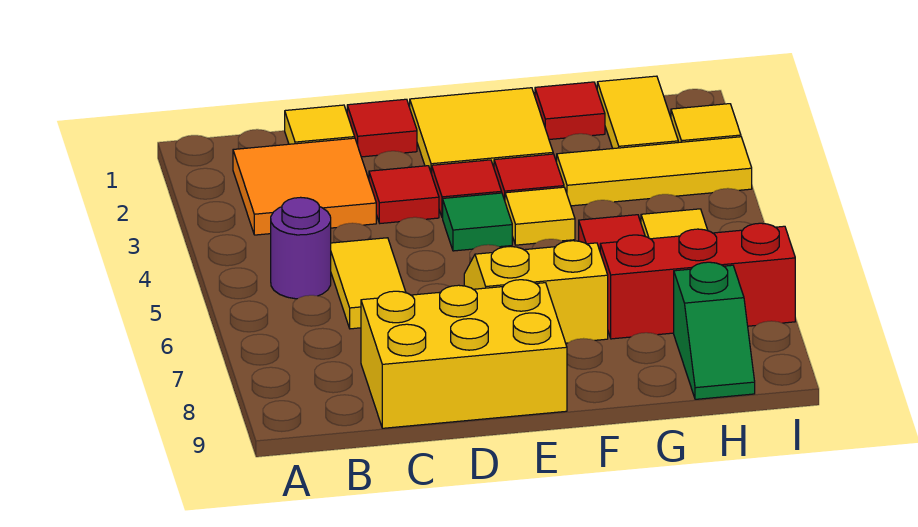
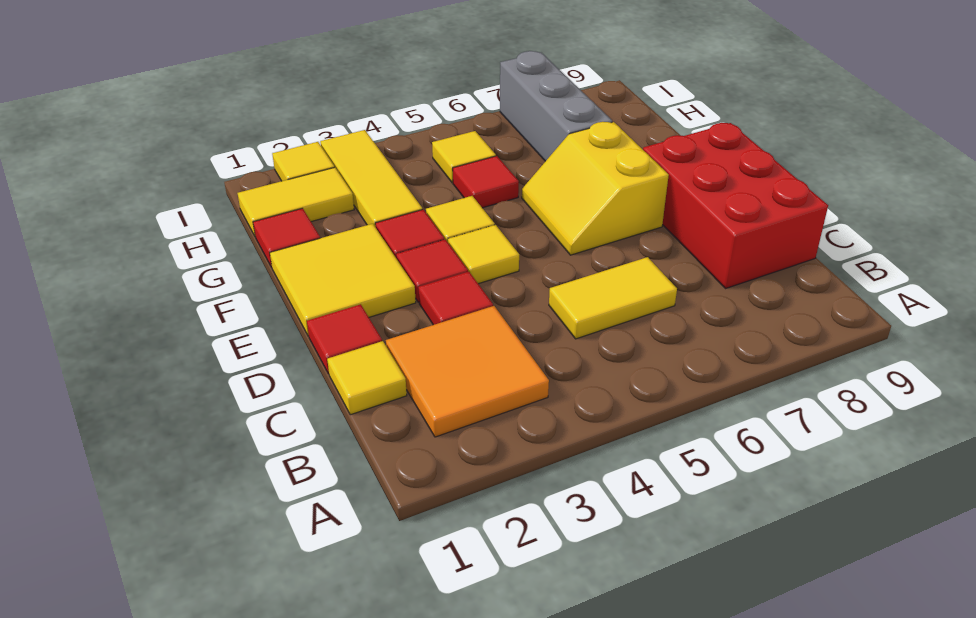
purple round brick B5 level 1 -> none
yellow brick C8:E9 level 1 -> red brick C8:E9 level 1
green tile E4 level 1 -> yellow tile E4 level 1
red brick G7:I7 level 1 -> grey brick G7:I7 level 1
green slope H8:H9 level 1 top 8 -> none

